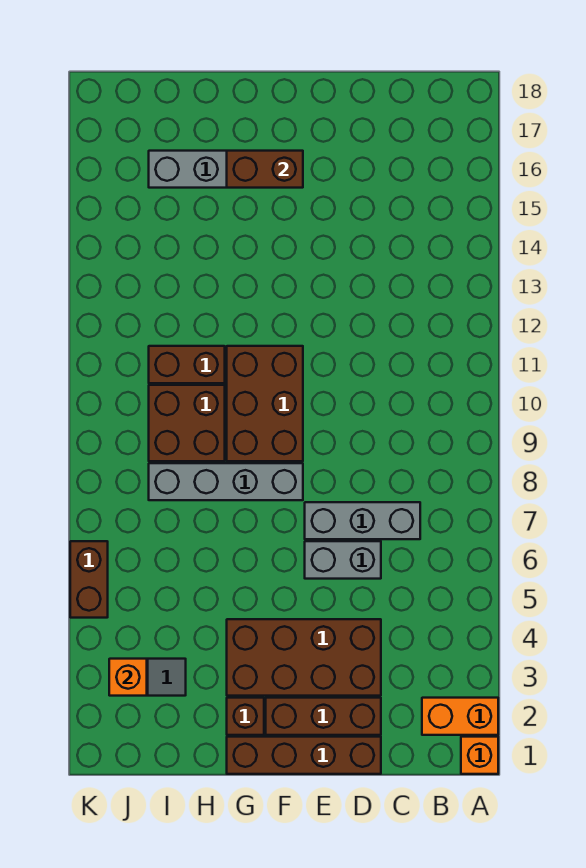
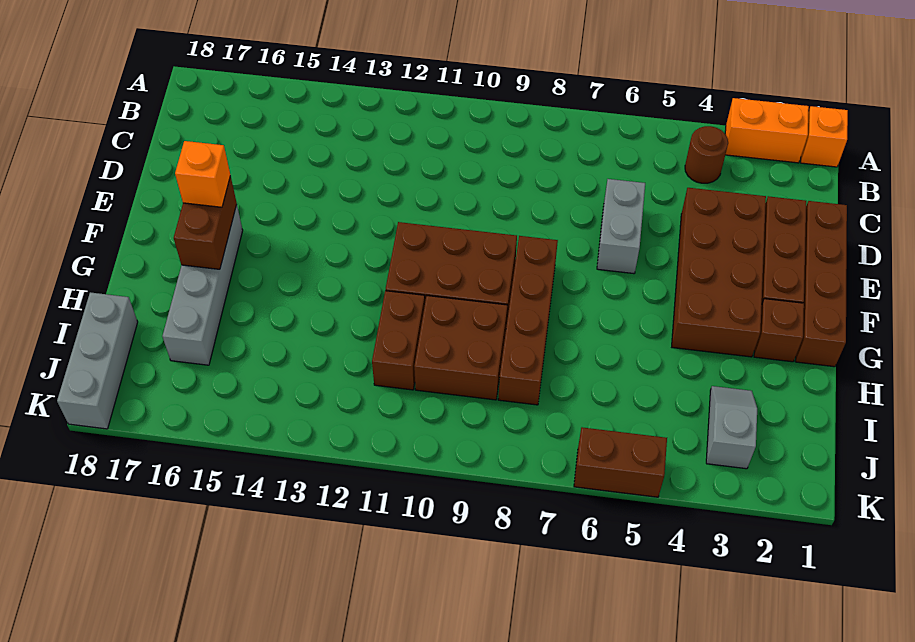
orange brick A2:B2 level 1 -> orange brick A2:A3 level 1
none -> brown round brick B4 level 1
grey brick C7:E7 level 1 -> grey brick I18:K18 level 1
grey brick F8:I8 level 1 -> brown brick F8:I8 level 1
orange brick J3 level 2 -> orange brick F16 level 3

